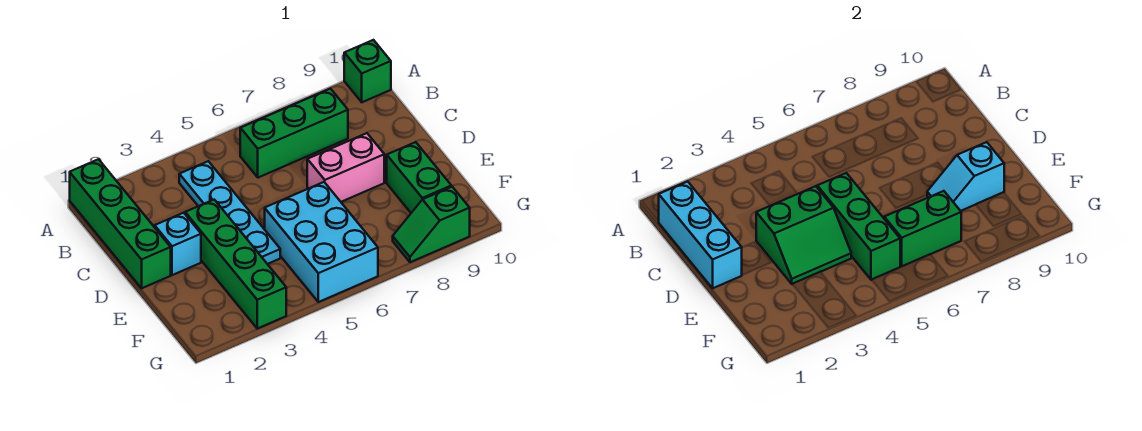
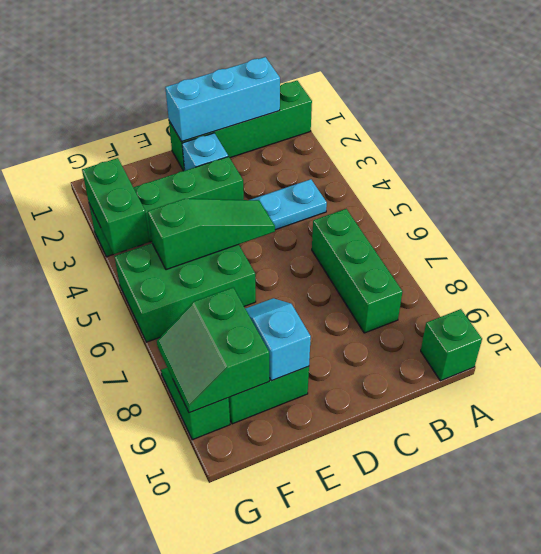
green slope D3:E4 level 2 top D -> green slope F8:G9 level 2 top F
green brick D5:F5 level 2 -> green slope D5:F5 level 2 top F
pink brick D7:D8 level 1 -> none
cyan brick E5:G6 level 1 -> green brick E5:G6 level 1
green brick F6:F7 level 2 -> green brick G3:G4 level 2

